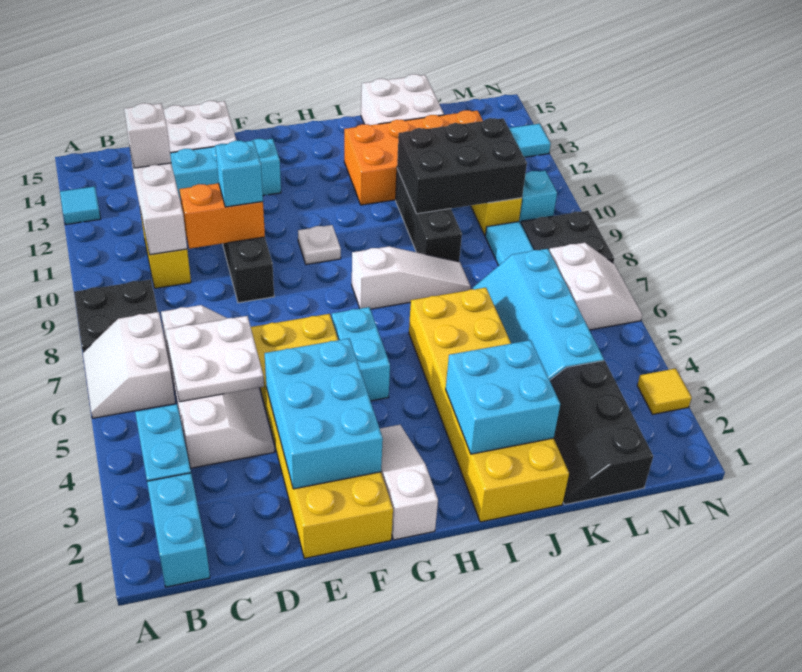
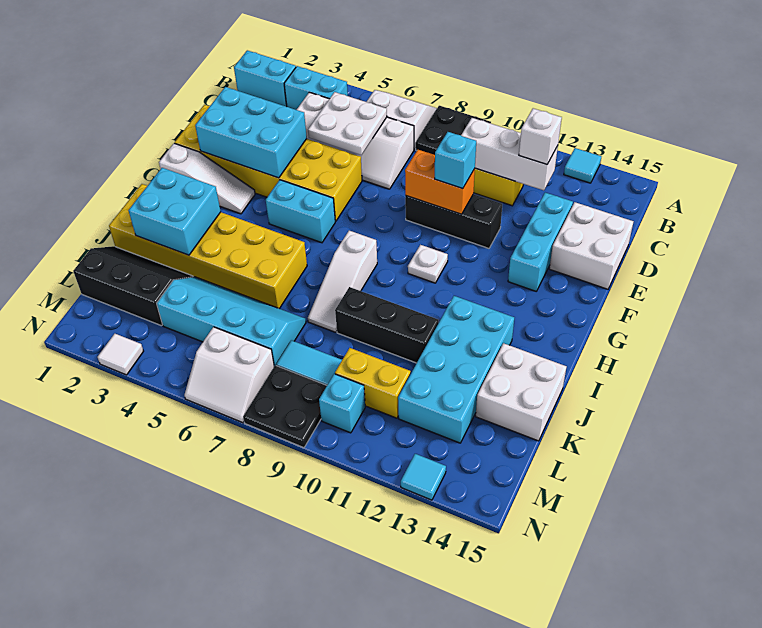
orange brick D10:E10 level 2 -> orange brick E9:E10 level 2
orange brick I12:L13 level 1 -> cyan brick I12:L13 level 1
black brick J10:L11 level 2 -> none
yellow tile N3 level 1 -> white tile N3 level 1

